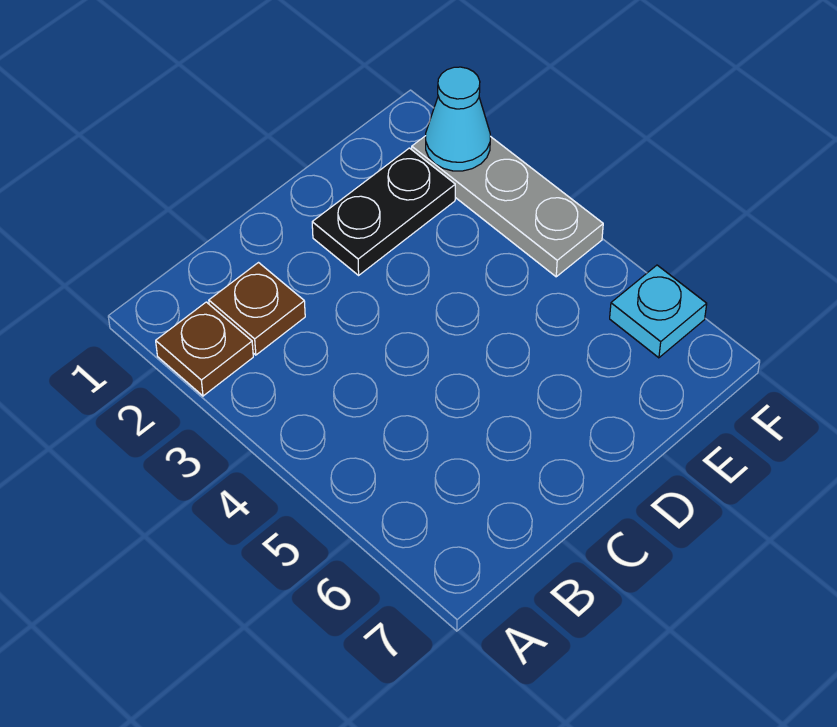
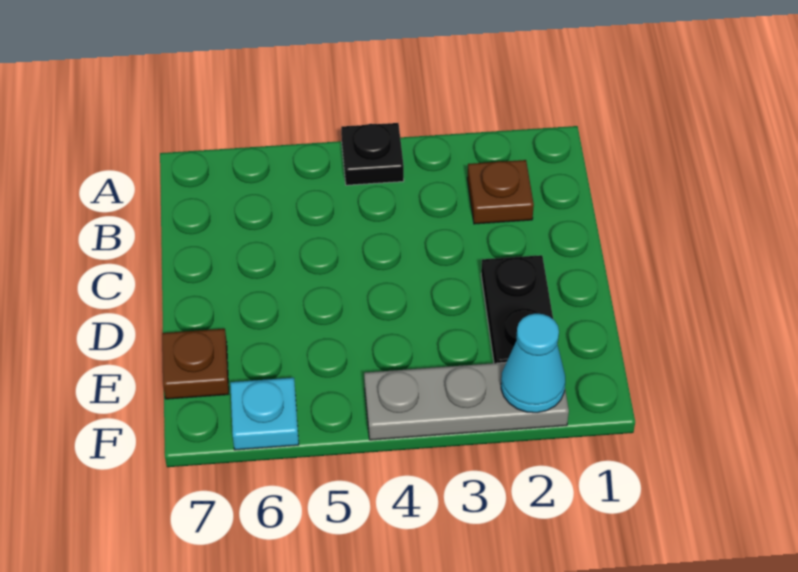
brown plate A2 level 1 -> brown plate E7 level 1
none -> black plate A4 level 1

